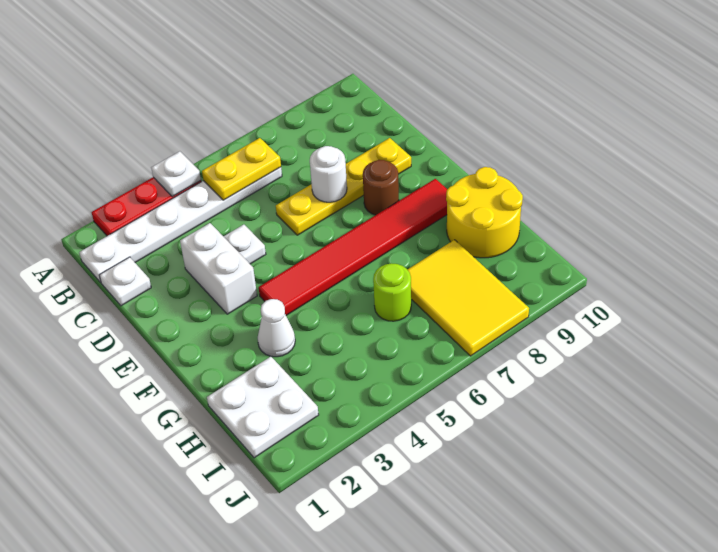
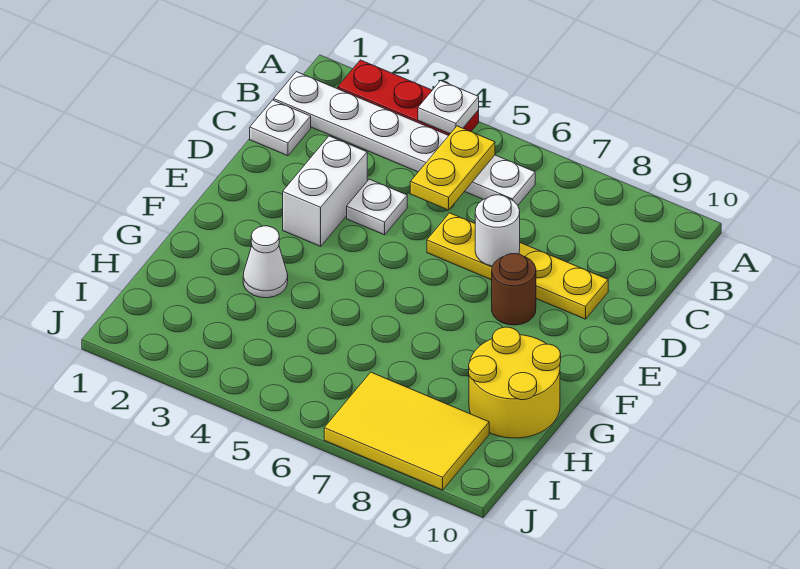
yellow plate B5:B6 level 2 -> yellow plate B5:C5 level 2
red tile F4:F9 level 1 -> none
white plate H1:I2 level 1 -> none
lime round brick H6 level 1 -> none
yellow tile H7:J8 level 1 -> yellow tile I7:J9 level 1

